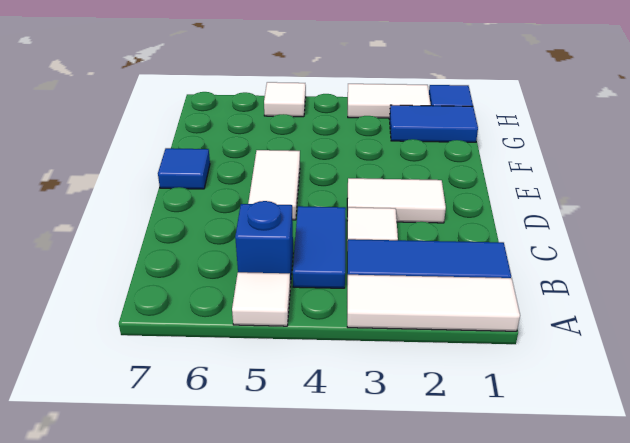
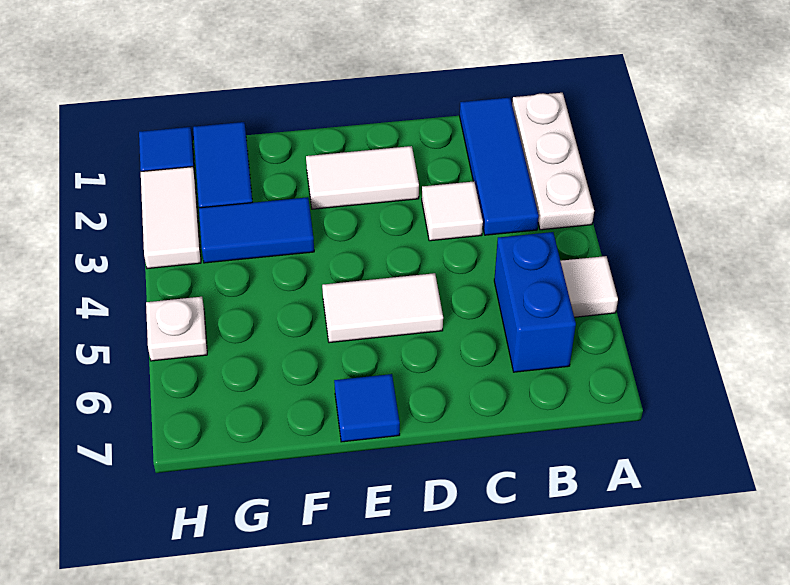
white tile A1:A3 level 1 -> white plate A1:A3 level 1
blue tile B4:C4 level 1 -> blue tile F3:G3 level 1
blue brick B5 level 1 -> blue brick B5:B6 level 1
white tile D2:D3 level 1 -> white tile D2:E2 level 1
white tile H5 level 1 -> white plate H5 level 1

